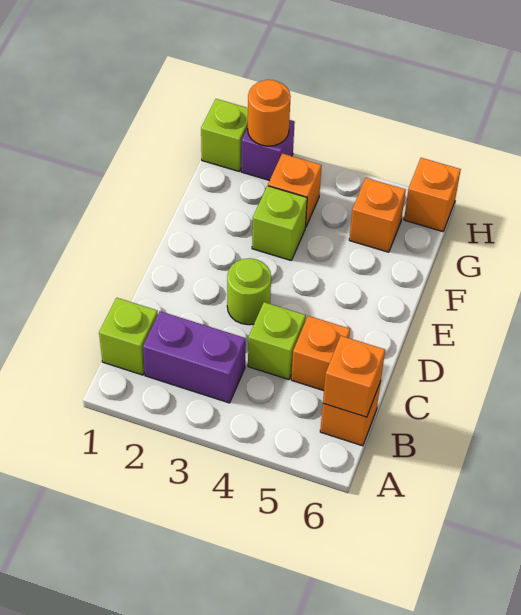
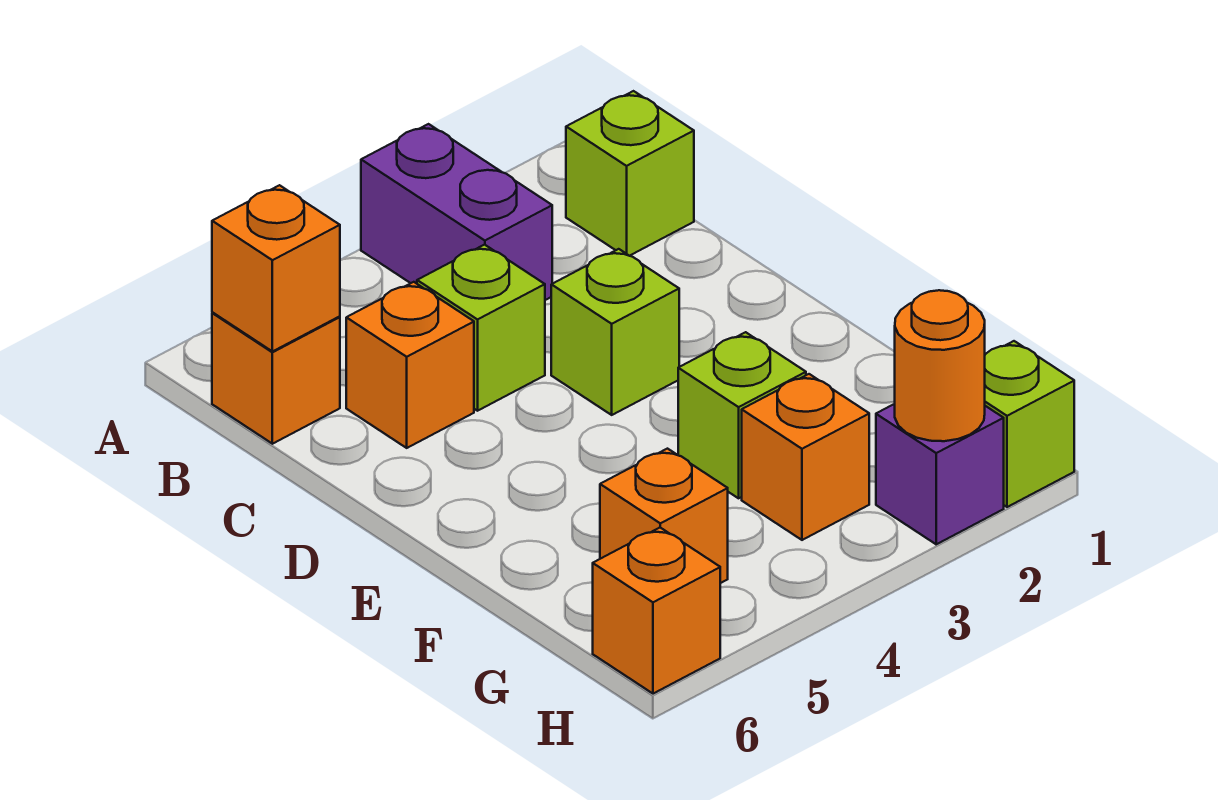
purple brick B2:B3 level 1 -> purple brick A3:B3 level 1
lime round brick D3 level 1 -> lime brick D3 level 1

